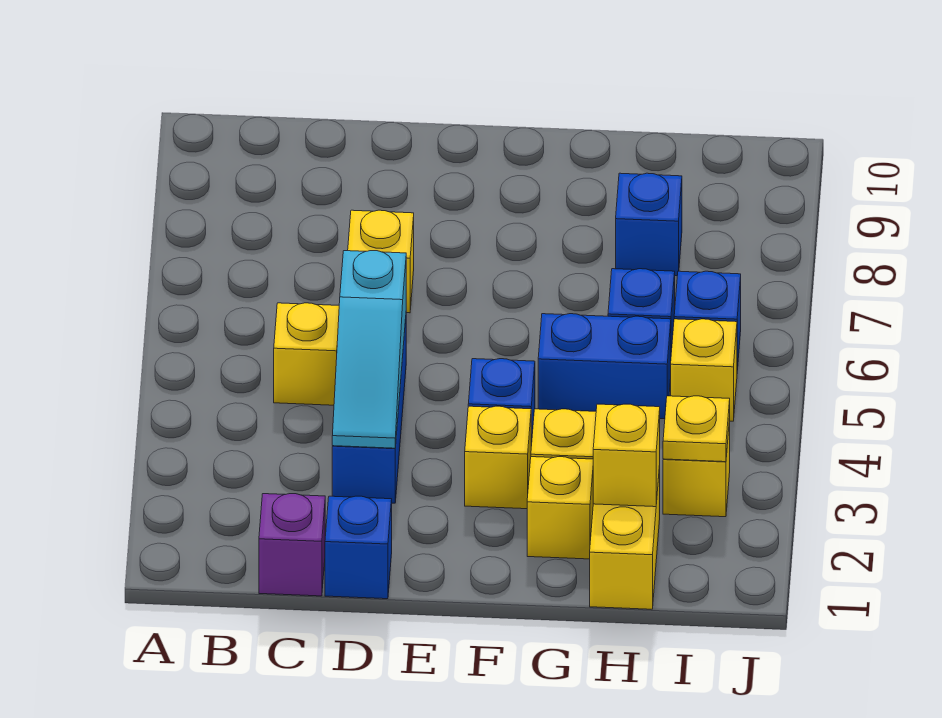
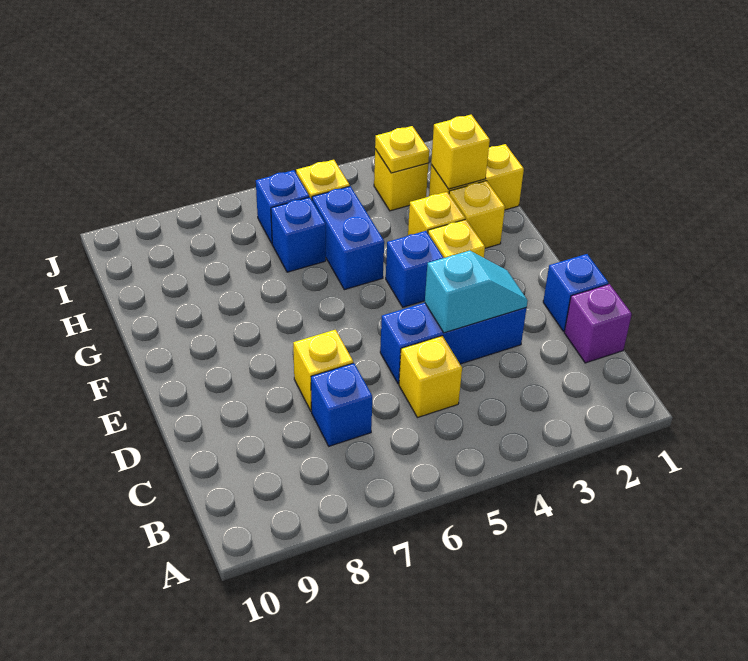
cyan slope D3:D5 level 2 top 5 -> cyan slope D3:D4 level 2 top 4
blue brick H8 level 1 -> blue brick C7 level 1

